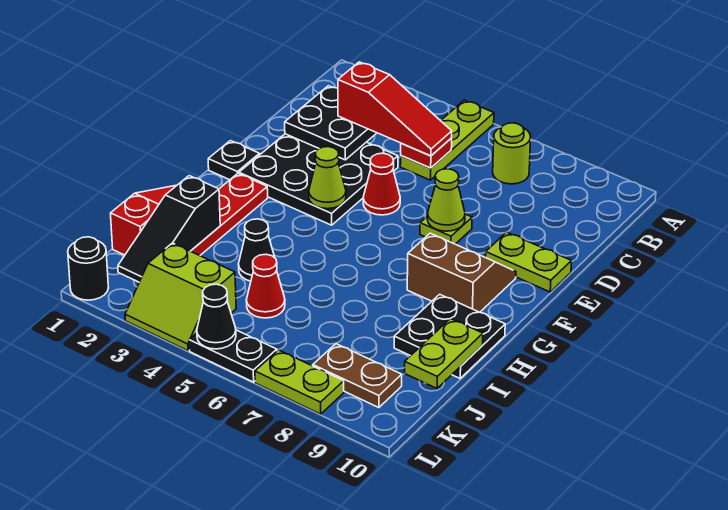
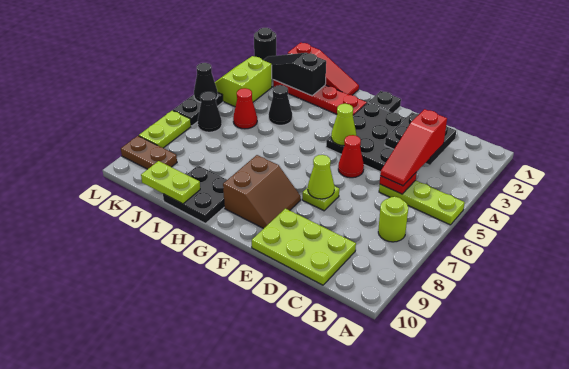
lime plate E9:E10 level 1 -> lime plate C9:E10 level 1
none -> black cone K6 level 1
brown plate K8:K9 level 1 -> brown plate K9:L9 level 1

